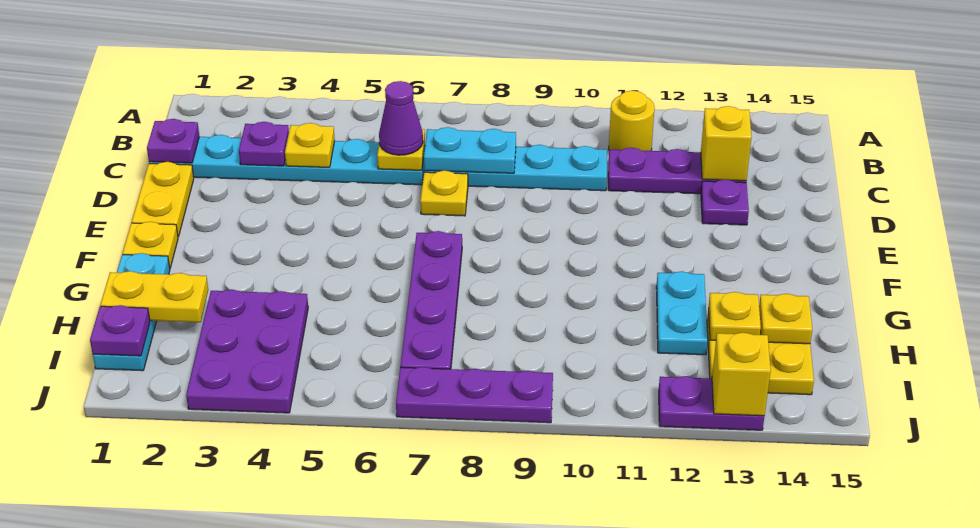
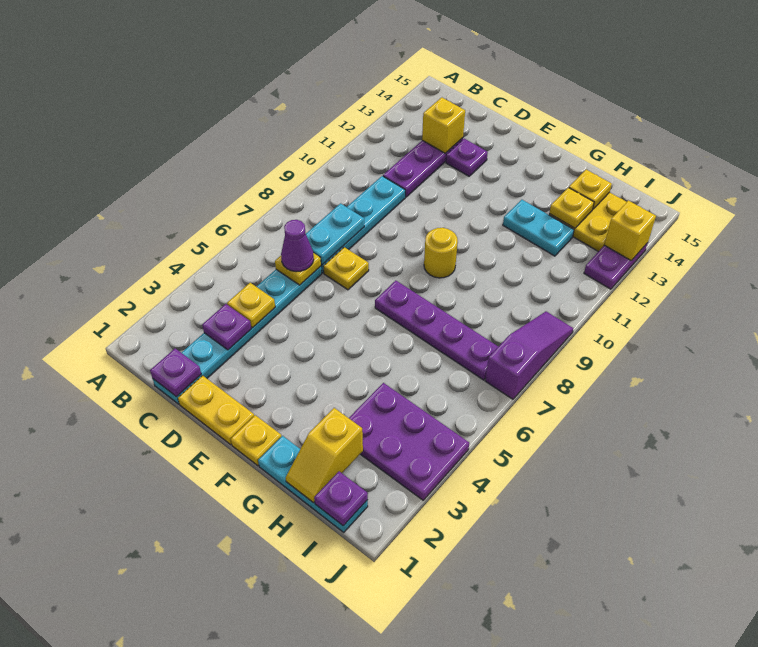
yellow round brick B11 level 1 -> yellow round brick F9 level 1
yellow plate H1:H2 level 2 -> yellow slope H1:H2 level 2 top 2
purple plate J7:J9 level 1 -> purple slope J7:J9 level 1 top 7

